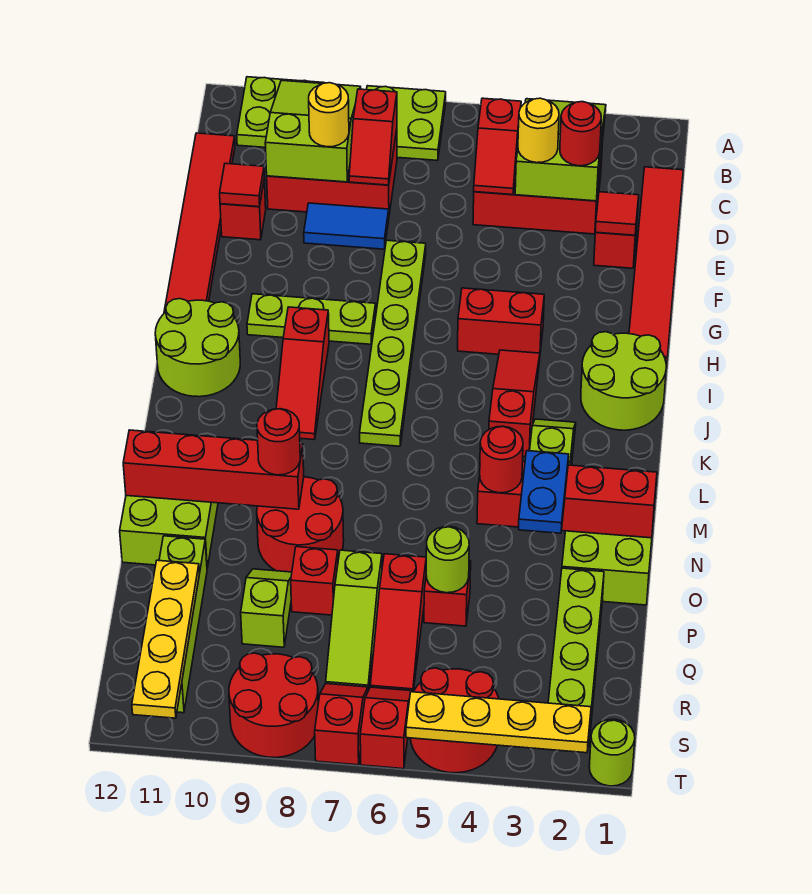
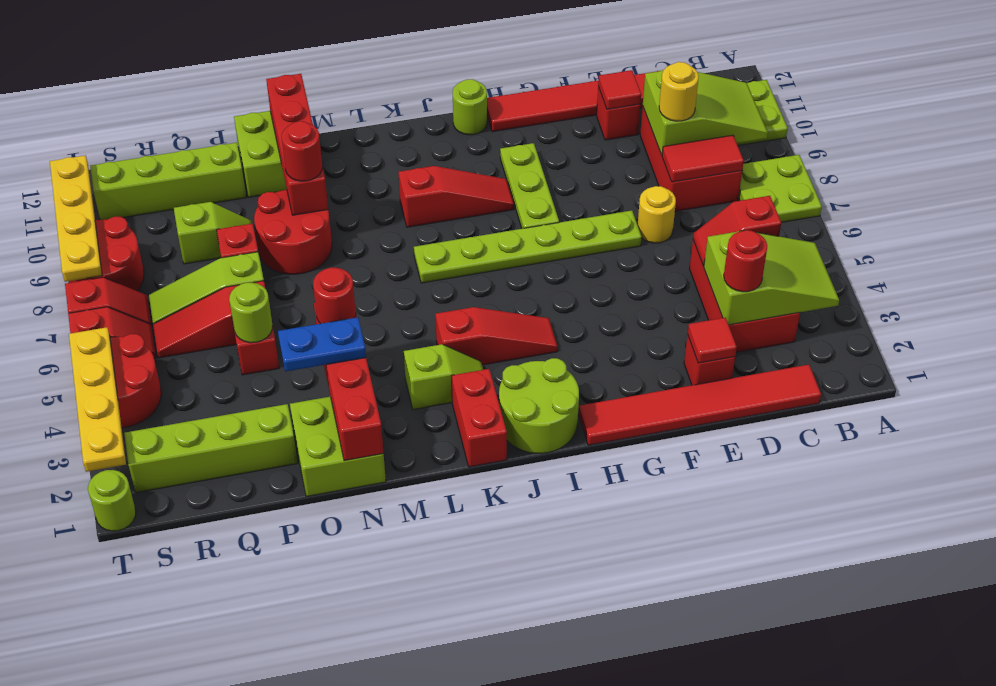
red slope C8:D8 level 2 top C -> red tile C8:D8 level 2
yellow round brick D4 level 3 -> yellow round brick E7 level 1
blue tile E8:E9 level 1 -> none
red brick H4:H5 level 1 -> red brick K1:K2 level 1
red slope I9:K9 level 1 top I -> red slope I9:K9 level 1 top K
lime round brick I11:J12 level 1 -> lime round brick I12 level 1
yellow plate Q11:T11 level 2 -> yellow plate T8:T11 level 2

